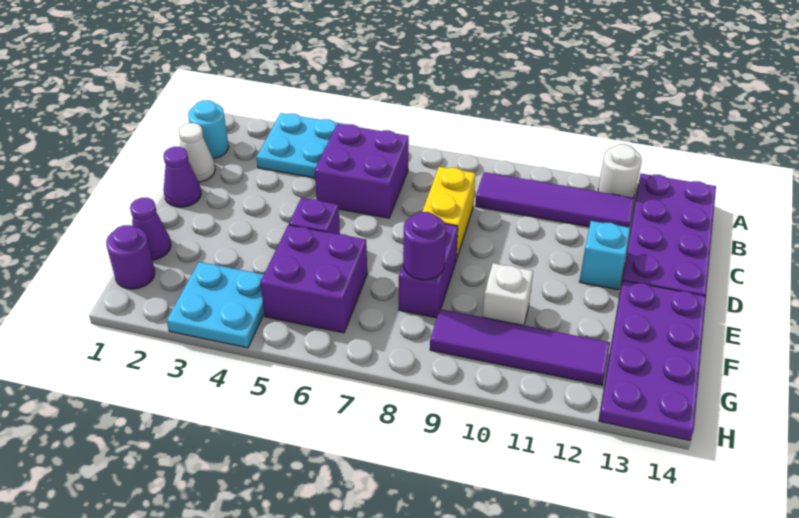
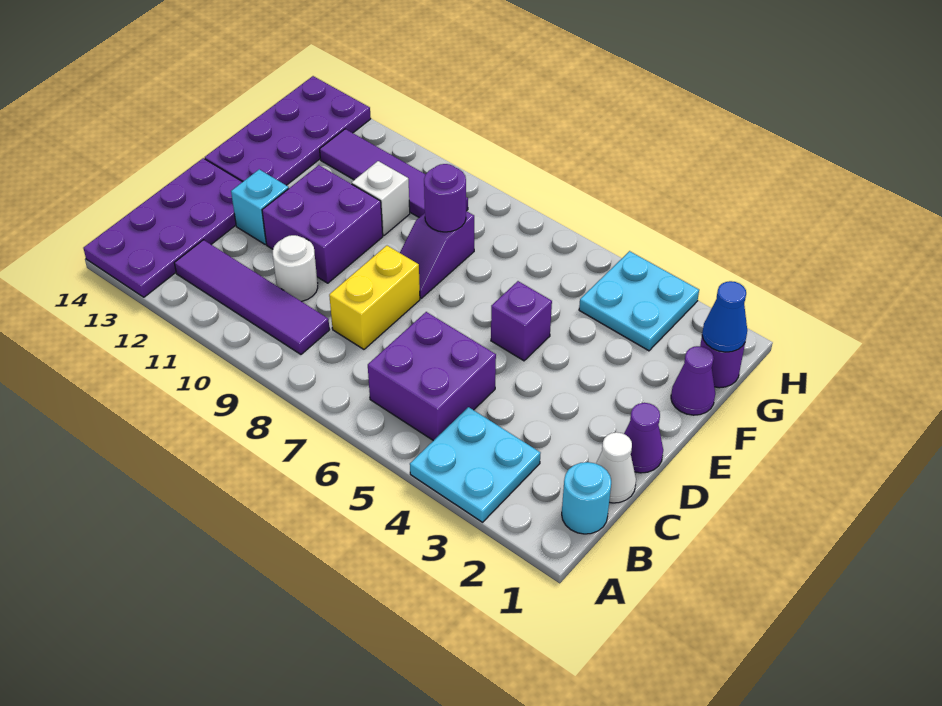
white round brick A12 level 1 -> white round brick C10 level 1
purple brick E8:F8 level 1 -> purple slope E8:F8 level 1 top F
purple brick F5:G6 level 1 -> purple brick D10:E11 level 1
none -> blue cone G1 level 2

